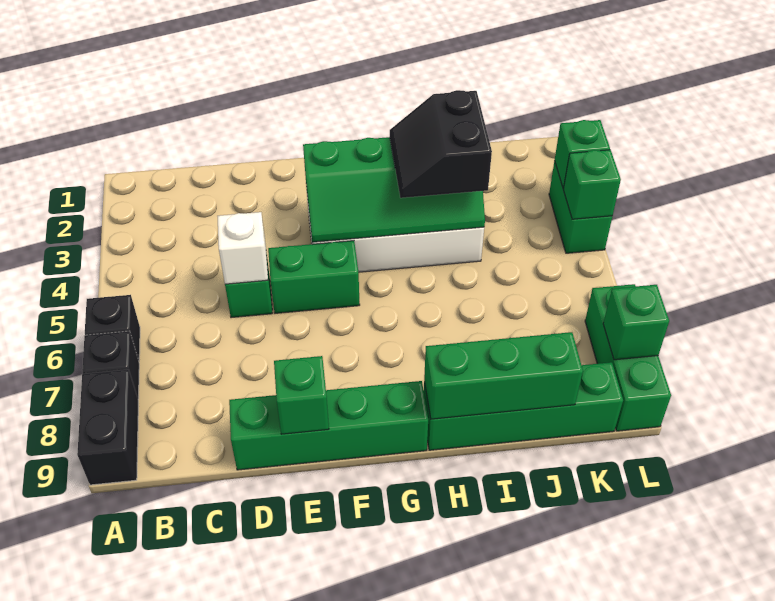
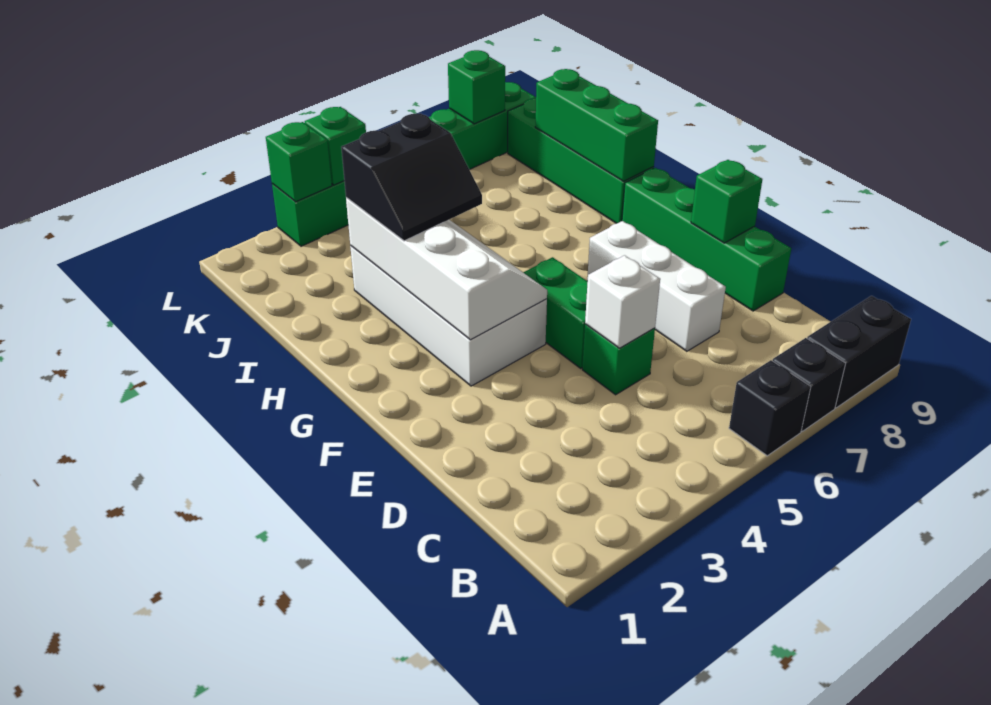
none -> white brick D7:F7 level 1
green slope F3:I4 level 2 top 3 -> white slope F3:I4 level 2 top 3

